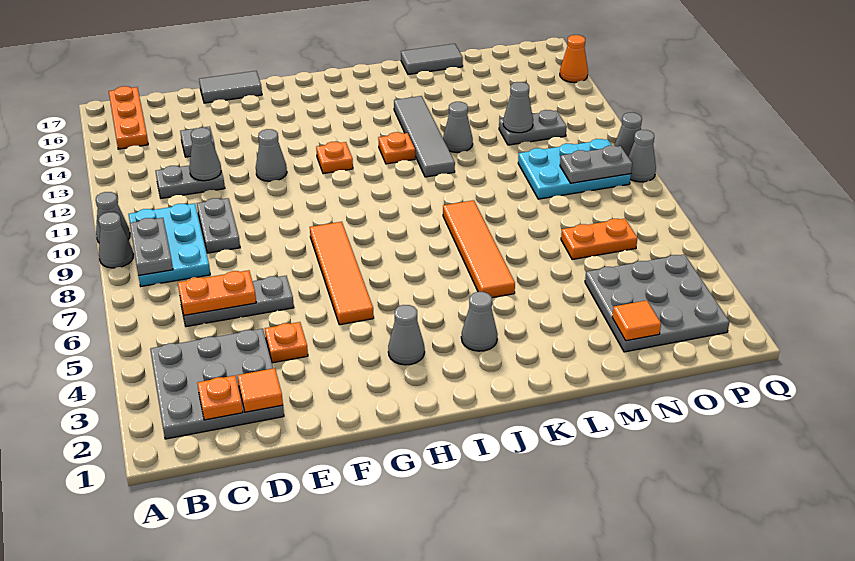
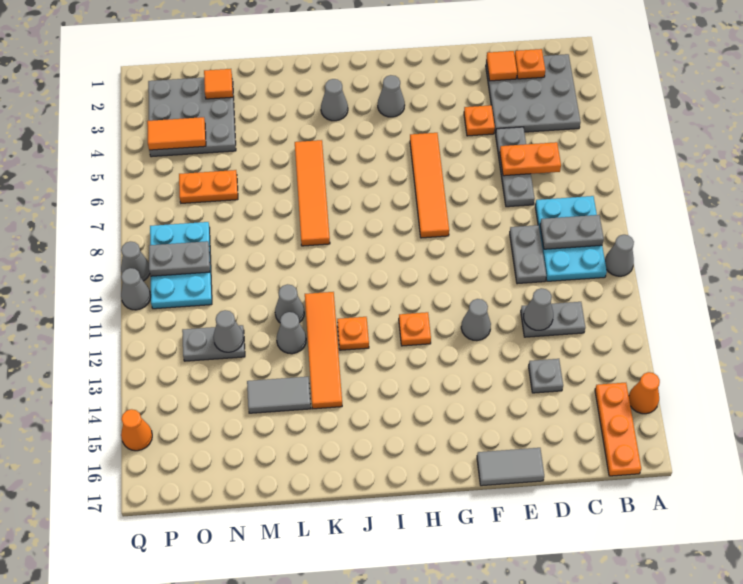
grey cone A9 level 1 -> grey cone L11 level 1
none -> orange cone A15 level 1
grey plate B8:B9 level 2 -> grey plate B9:C9 level 2
grey plate C6:E6 level 1 -> grey plate D5:D7 level 1
grey tile D14 level 1 -> grey plate D14 level 1
grey tile K11:K14 level 1 -> orange tile K11:K14 level 1
grey tile L17:M17 level 1 -> grey tile L14:M14 level 1
cyan plate N9:P10 level 1 -> cyan plate O8:P10 level 1
none -> orange tile O4:P4 level 2

